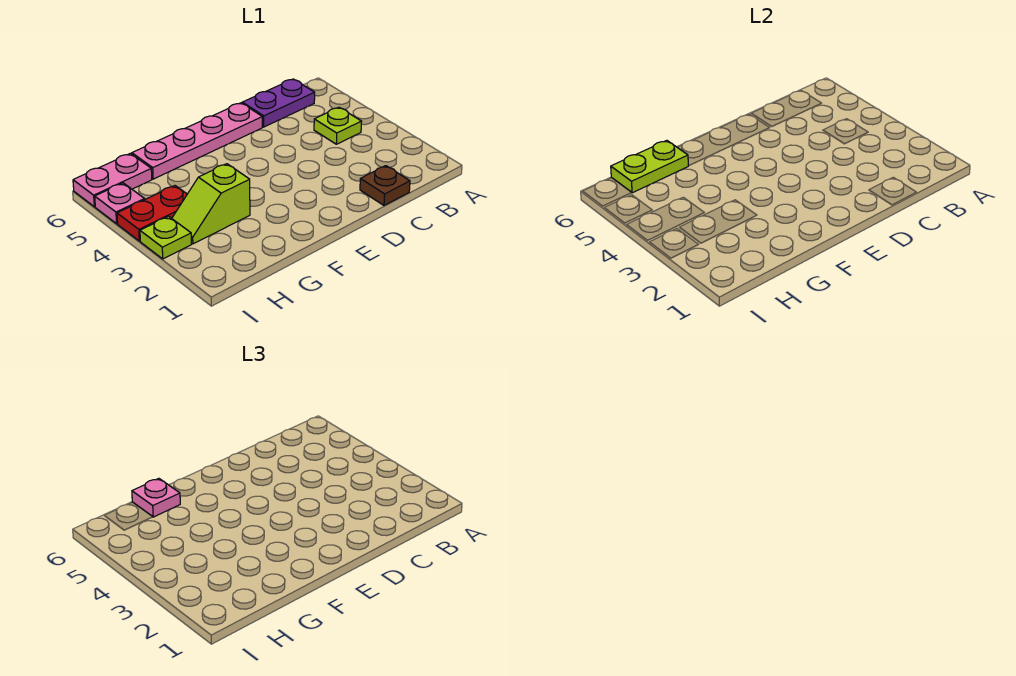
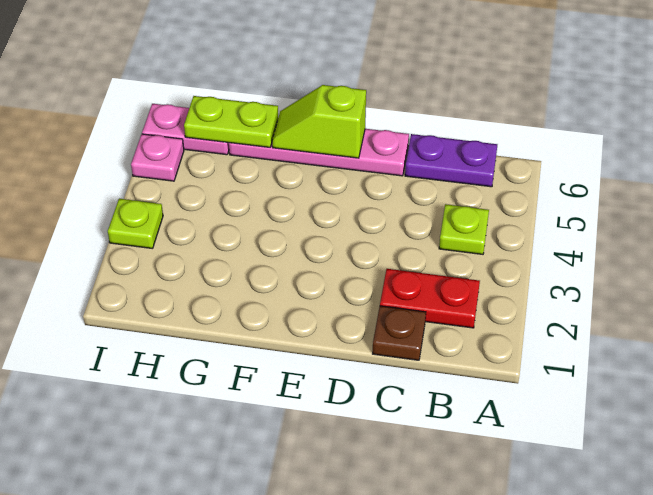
lime slope G3:H3 level 1 top G -> lime slope E6:F6 level 2 top E
pink plate G6 level 3 -> none
red plate H4:I4 level 1 -> red plate B2:C2 level 1

